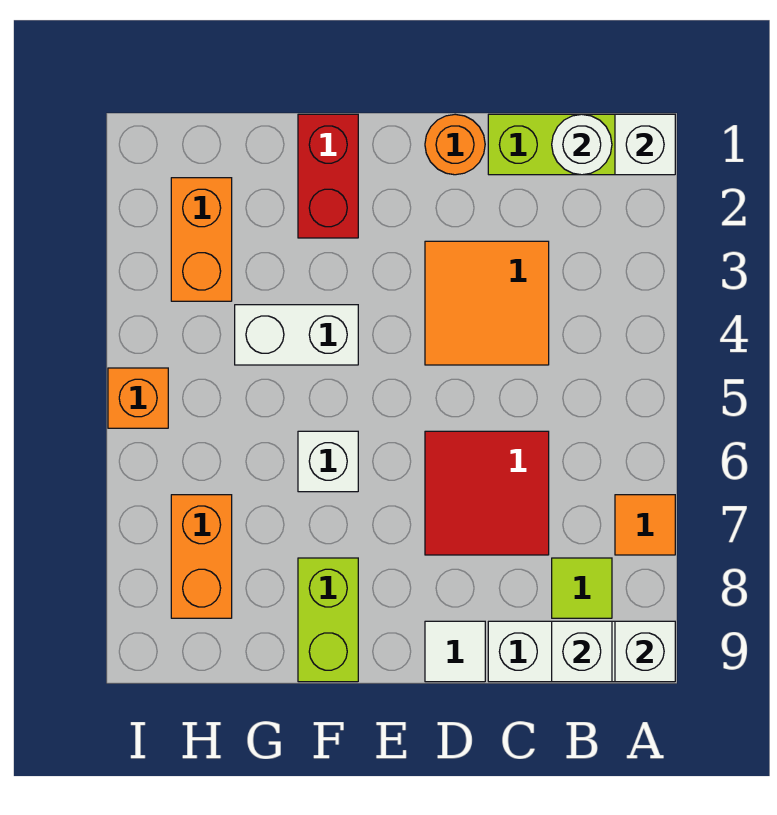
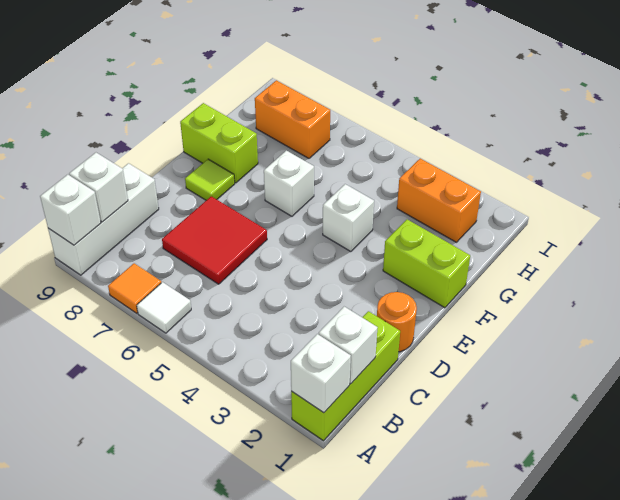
white round brick B1 level 2 -> white brick B1 level 2
lime tile B8 level 1 -> lime tile E8 level 1
orange tile C3:D4 level 1 -> none
white tile D9 level 1 -> white tile A6 level 1
red brick F1:F2 level 1 -> lime brick F1:F2 level 1
white brick F4:G4 level 1 -> white brick F4 level 1
orange brick I5 level 1 -> none

